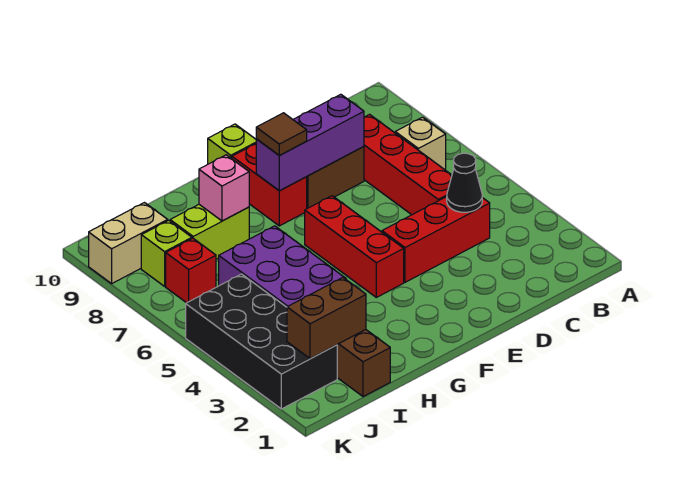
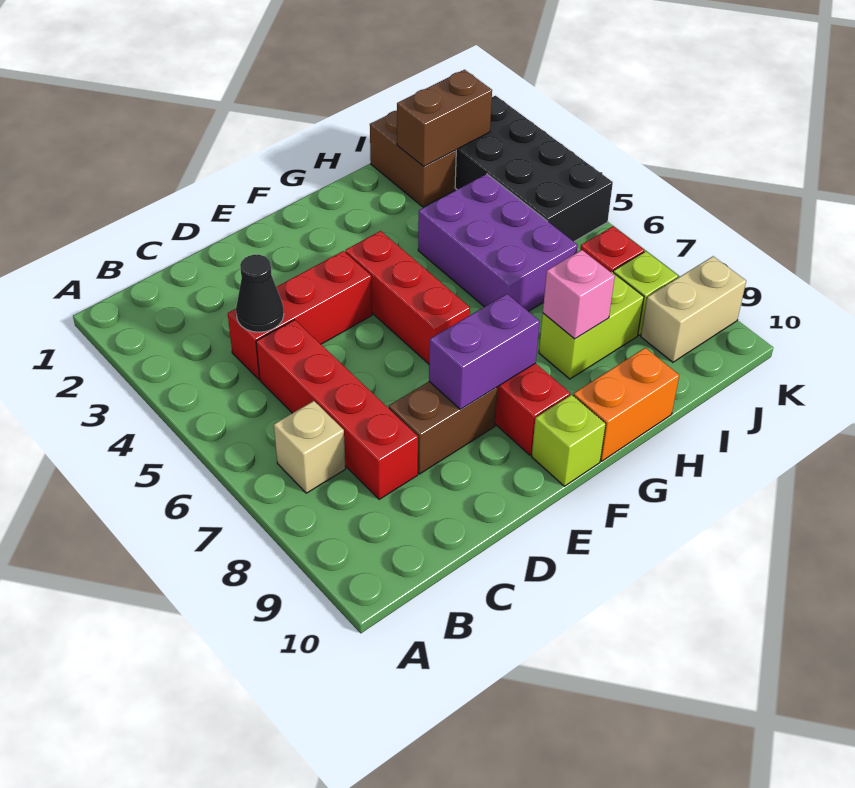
purple brick D8:F8 level 2 -> purple brick E8:F8 level 2
brown tile F8 level 3 -> none
none -> orange brick G10:H10 level 1

